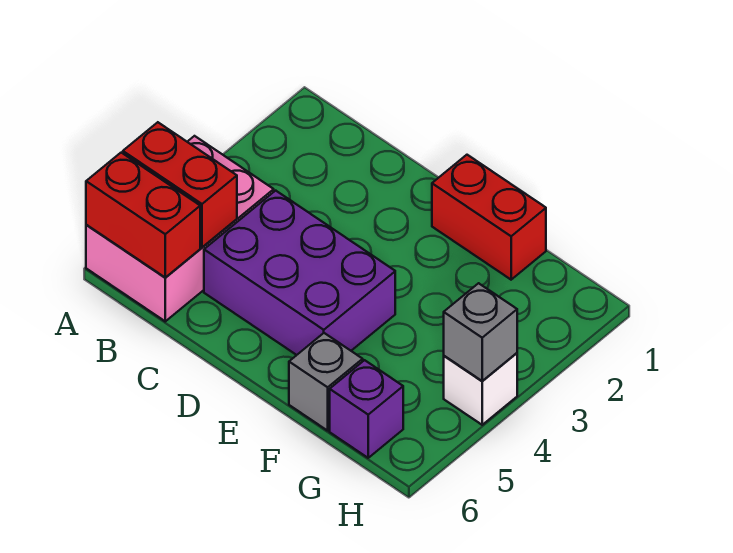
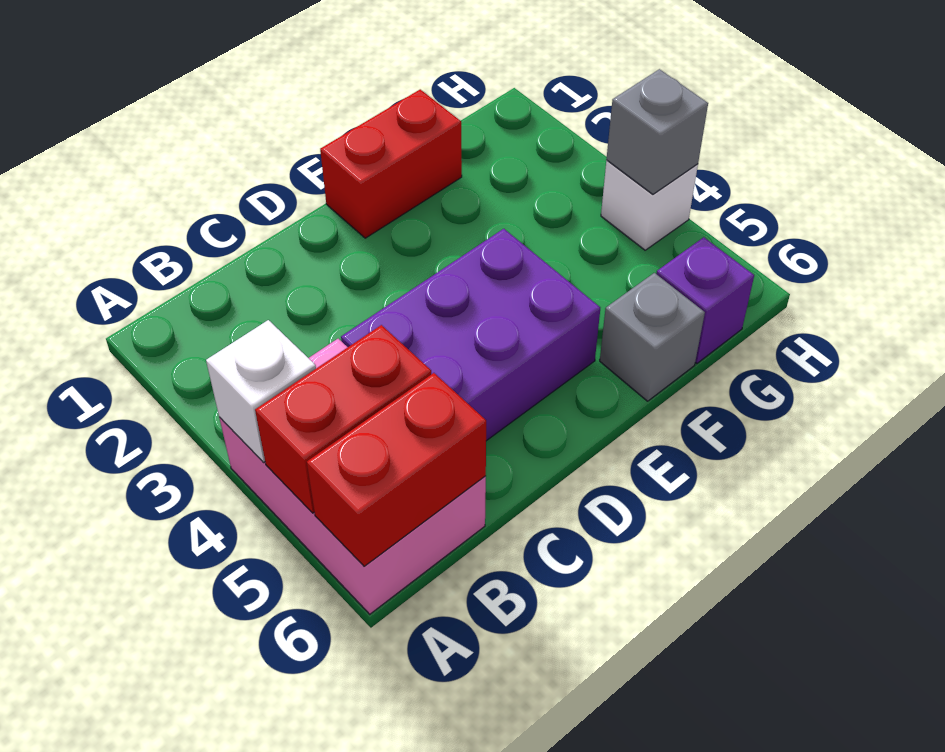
none -> white brick A4 level 2

